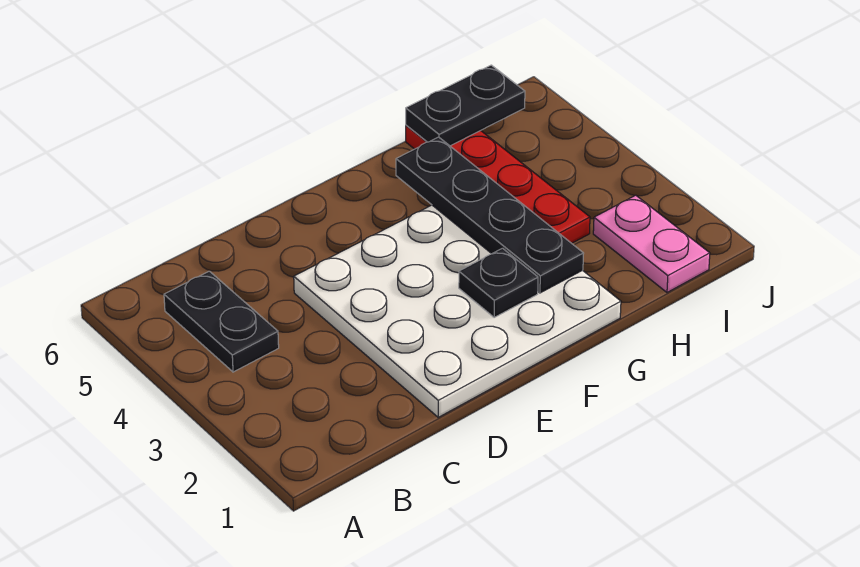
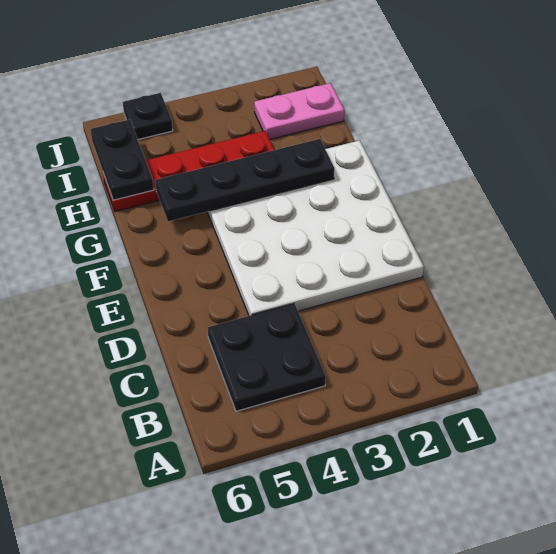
black plate B4:B5 level 1 -> black plate B4:C5 level 1
black plate F2 level 2 -> black plate J5 level 1

